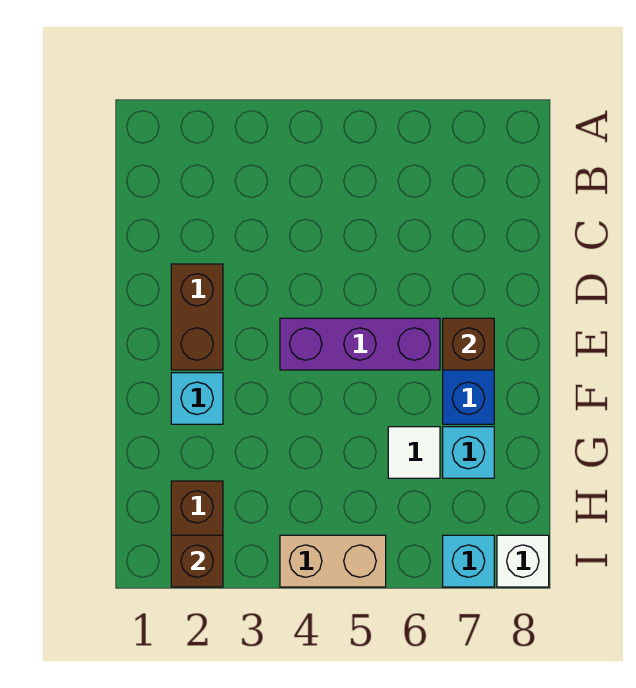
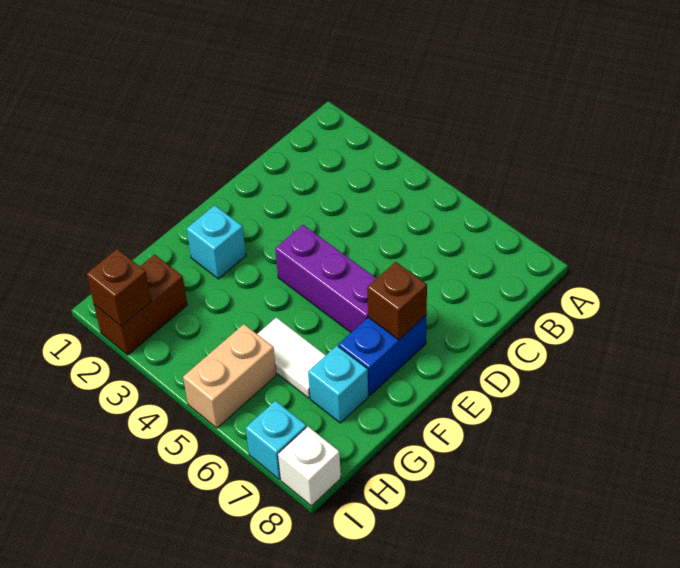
brown brick D2:E2 level 1 -> none
white tile G6 level 1 -> white tile G5:G6 level 1
tan brick I4:I5 level 1 -> tan brick H5:I5 level 1

